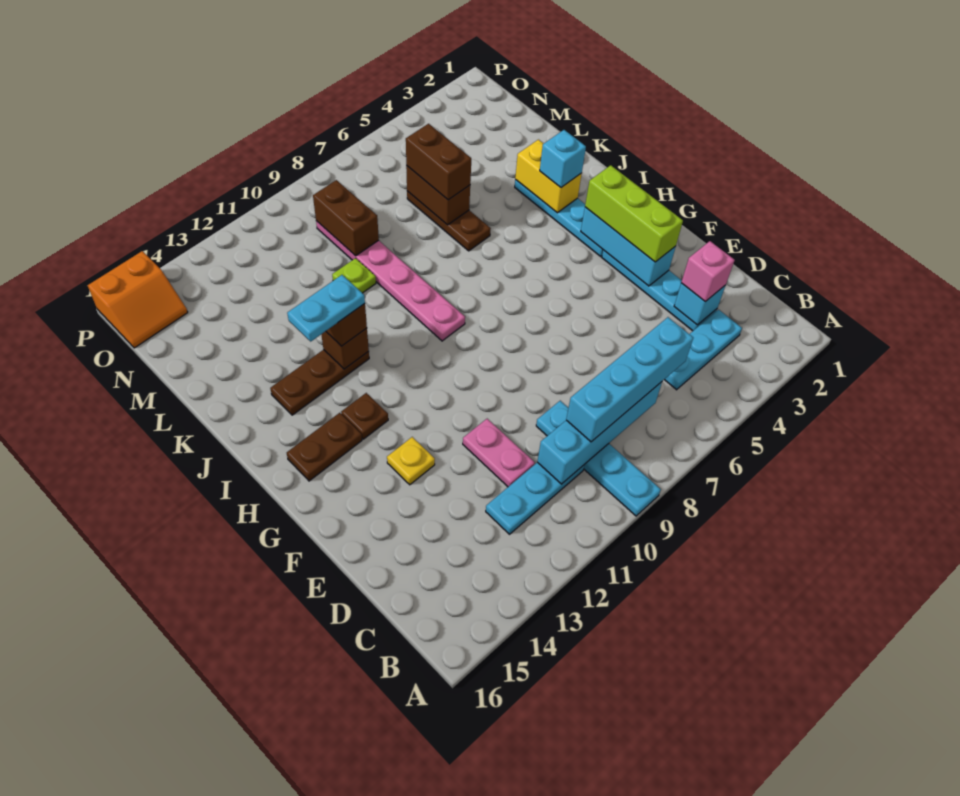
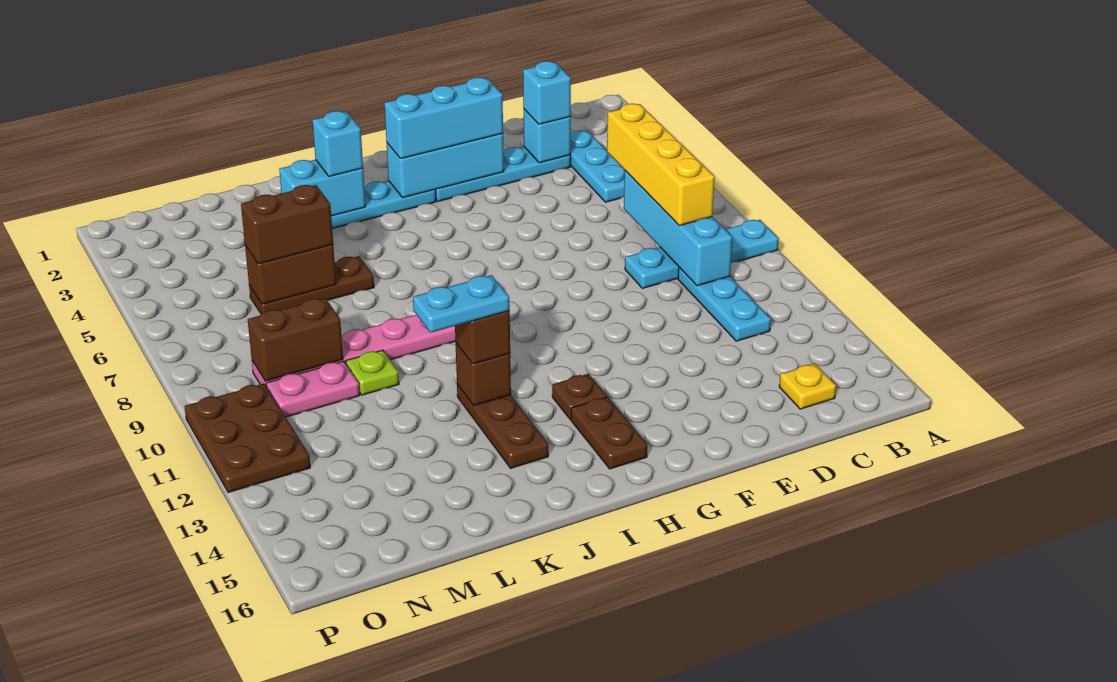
cyan brick C6:C9 level 3 -> yellow brick C6:C9 level 3
pink brick D3 level 3 -> cyan brick D3 level 3
pink plate D11:E11 level 1 -> pink plate M10:N10 level 1
lime brick F3:H3 level 3 -> cyan brick F3:H3 level 3
yellow plate F13 level 1 -> yellow plate C15 level 1
yellow brick J3:K3 level 2 -> cyan brick J3:K3 level 2
cyan plate J12:J13 level 4 -> cyan plate J12:K12 level 4
none -> brown plate O10:P12 level 1
orange slope O15:P16 level 1 top P -> none

